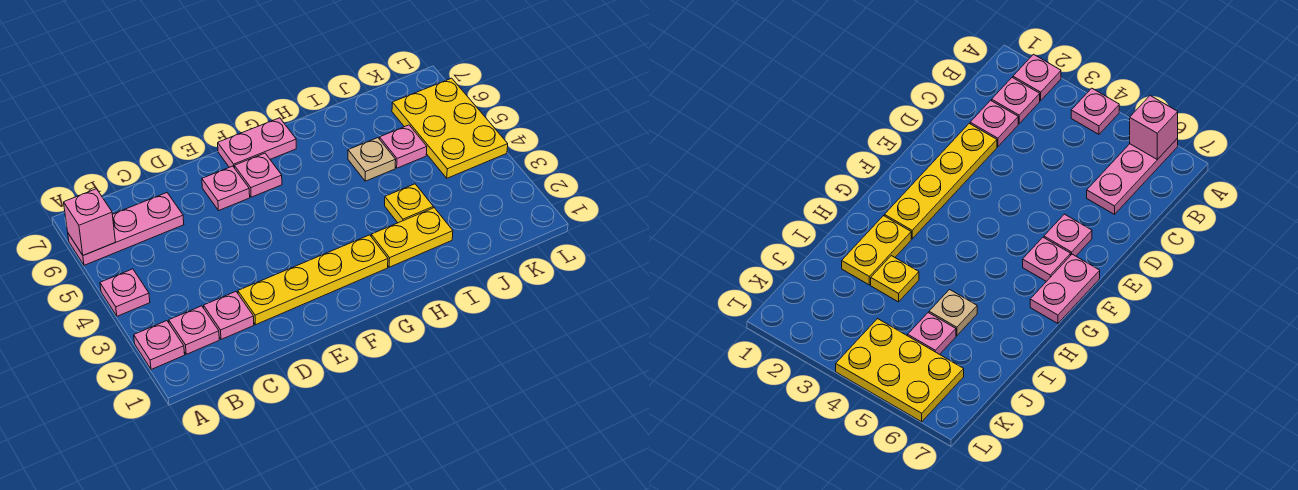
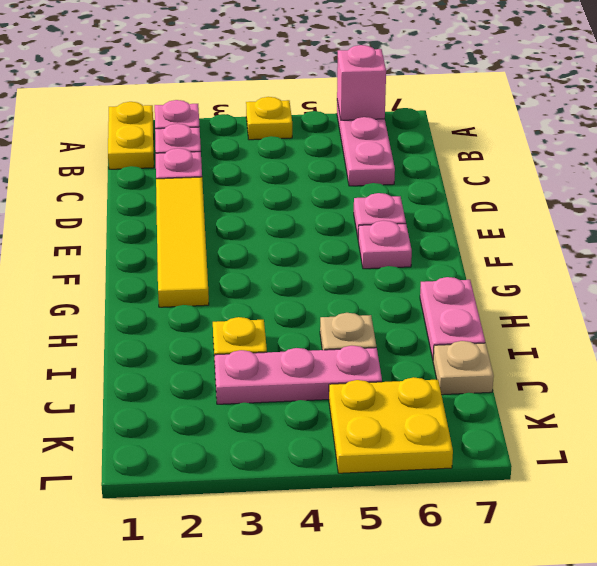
pink plate A4 level 1 -> yellow plate A4 level 1
yellow plate D2:G2 level 1 -> yellow tile D2:G2 level 1
pink plate F7:G7 level 1 -> pink plate H7:I7 level 1
yellow plate H2:I2 level 1 -> yellow plate A1:B1 level 1
pink plate J5 level 1 -> pink plate J3:J5 level 1
none -> tan plate J7 level 1
yellow plate K4:L6 level 1 -> yellow plate K5:L6 level 1

